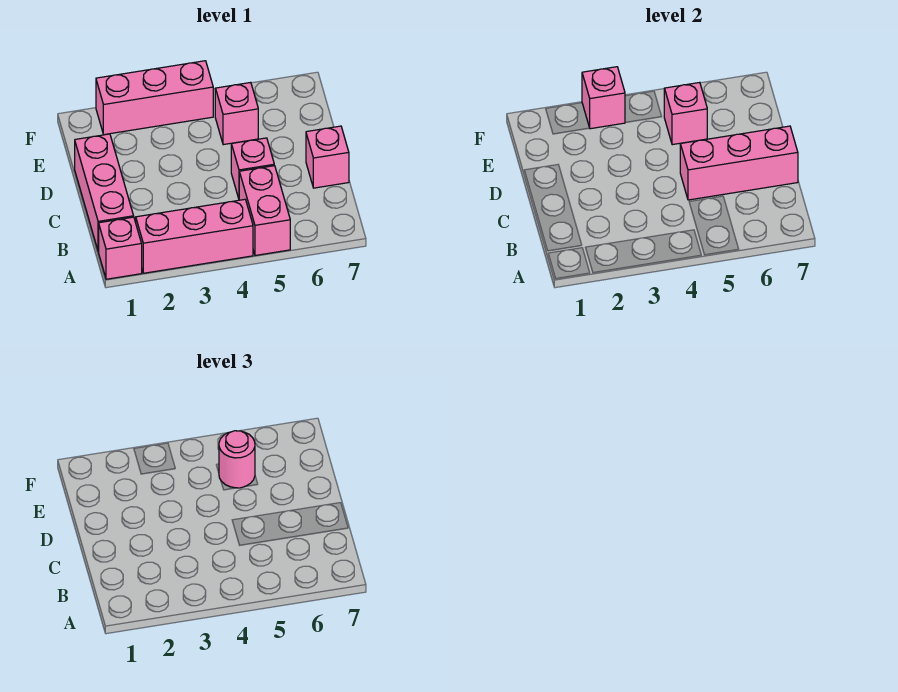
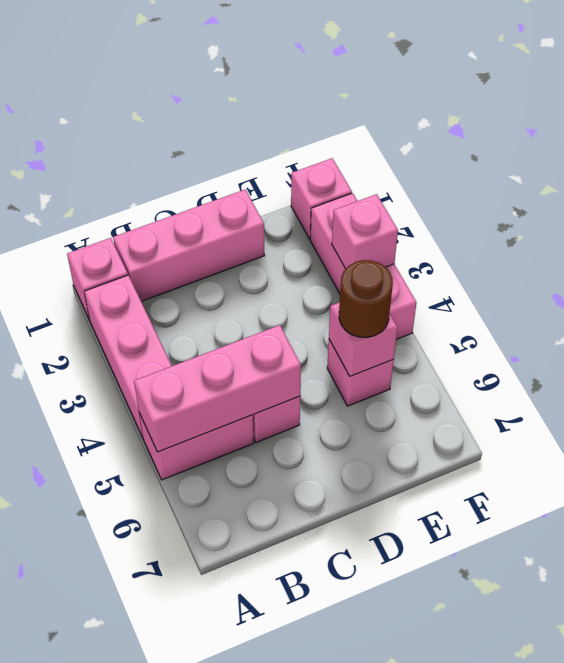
pink brick C5:C7 level 2 -> pink brick A5:C5 level 2
pink brick C7 level 1 -> pink brick F1 level 1
pink round brick E5 level 3 -> brown round brick E5 level 3

